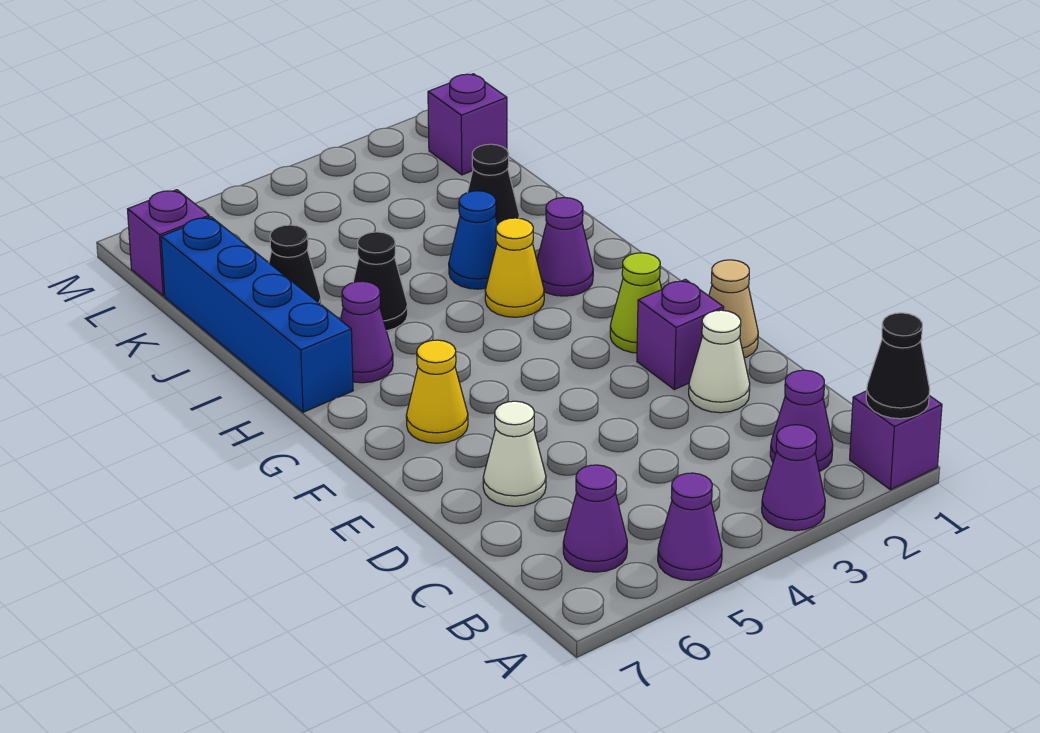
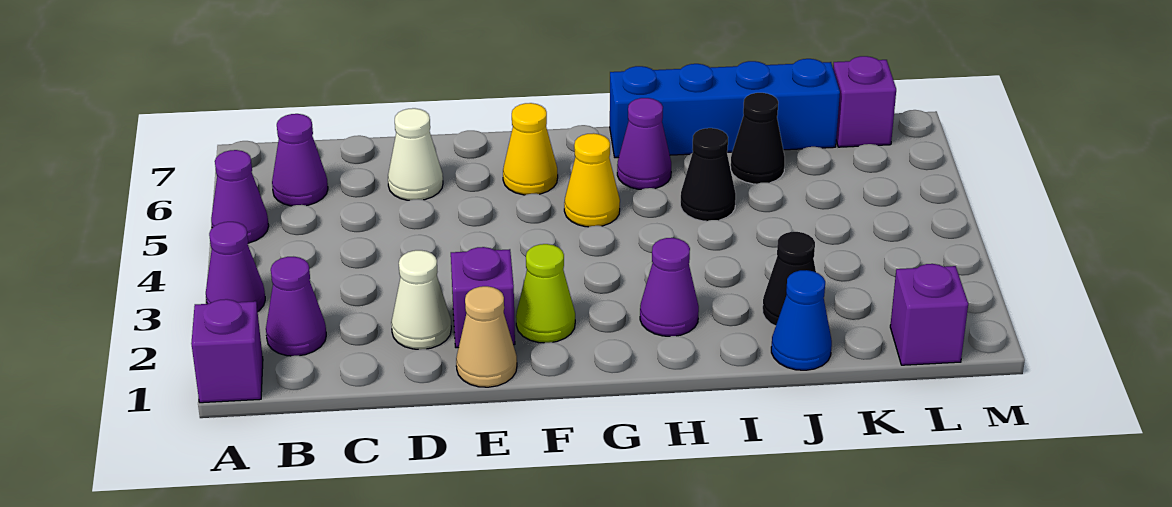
black cone A1 level 2 -> none
yellow cone H3 level 1 -> yellow cone G5 level 1
blue cone I3 level 1 -> blue cone J1 level 1

